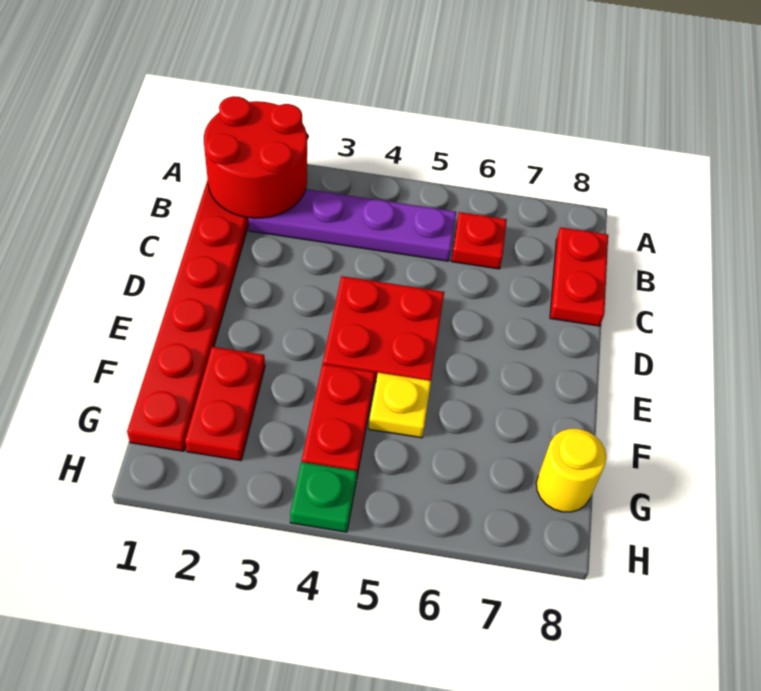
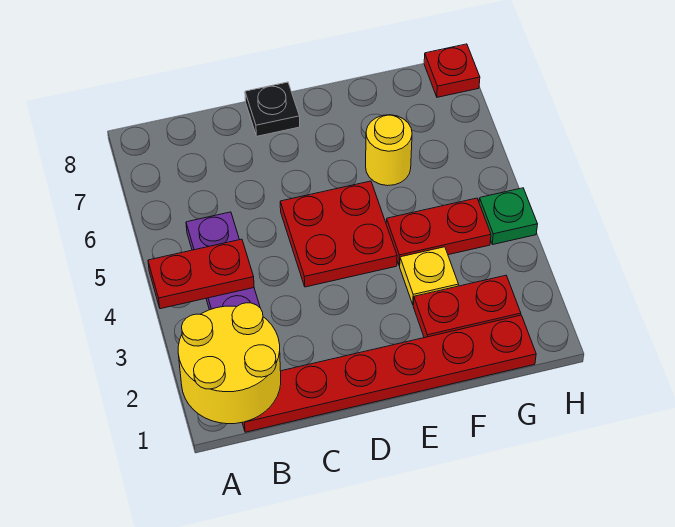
red round brick A1:B2 level 2 -> yellow round brick A1:B2 level 2
red plate B6 level 1 -> red plate H8 level 1
red plate B8:C8 level 1 -> red plate A4:B4 level 2
none -> black plate D8 level 1
yellow plate F5 level 1 -> yellow plate F3 level 1
yellow round brick G8 level 1 -> yellow round brick F6 level 1

